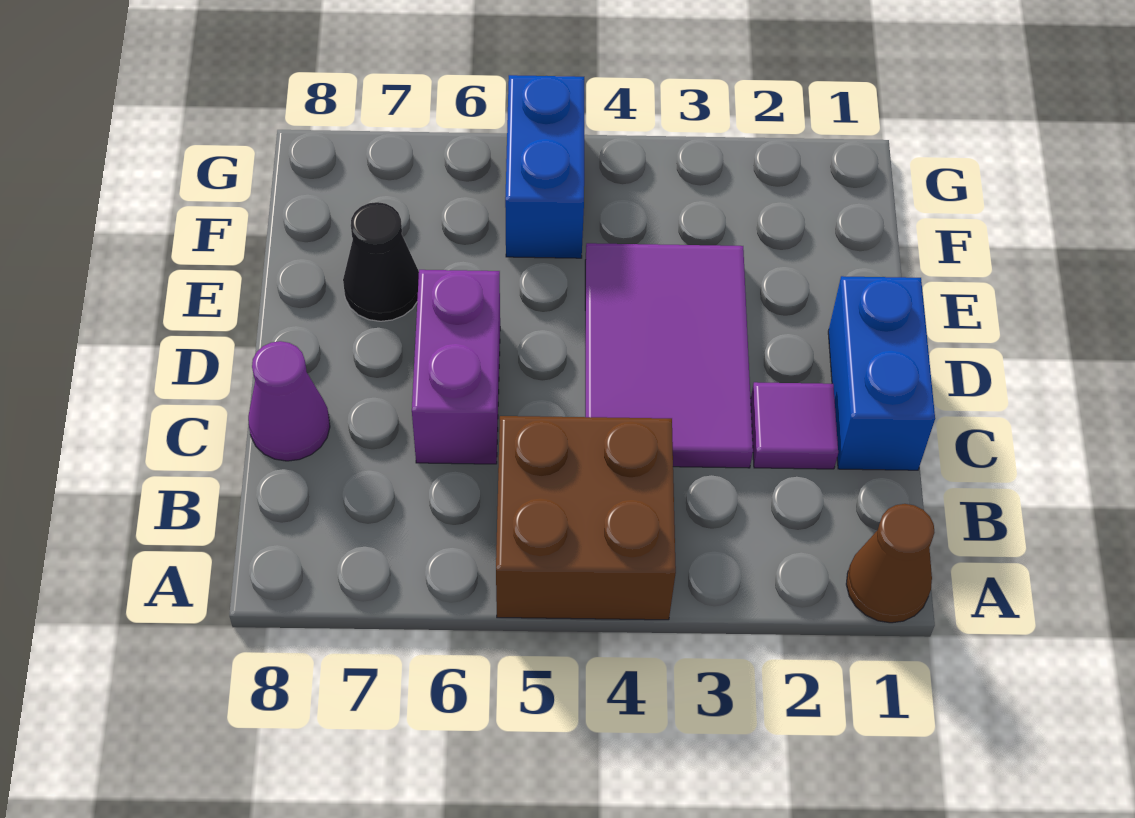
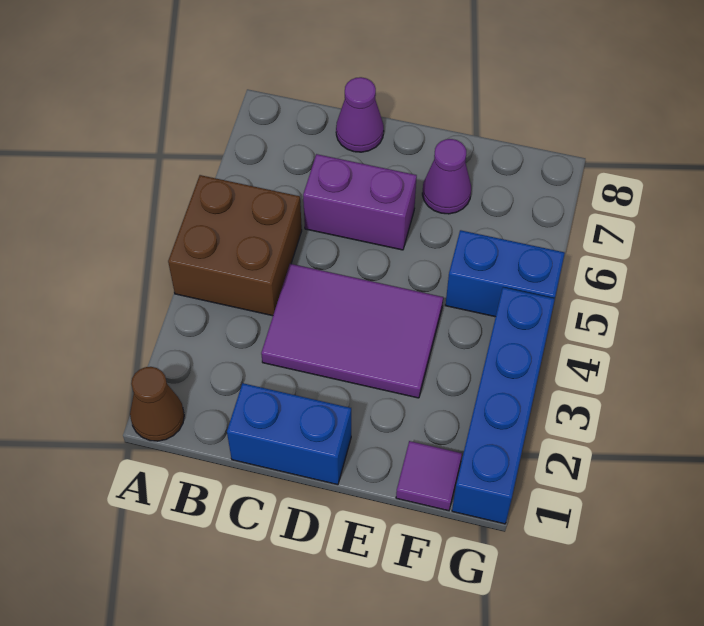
purple tile C2 level 1 -> purple tile F1 level 1
black cone E7 level 1 -> purple cone E7 level 1
none -> blue brick G1:G4 level 1

